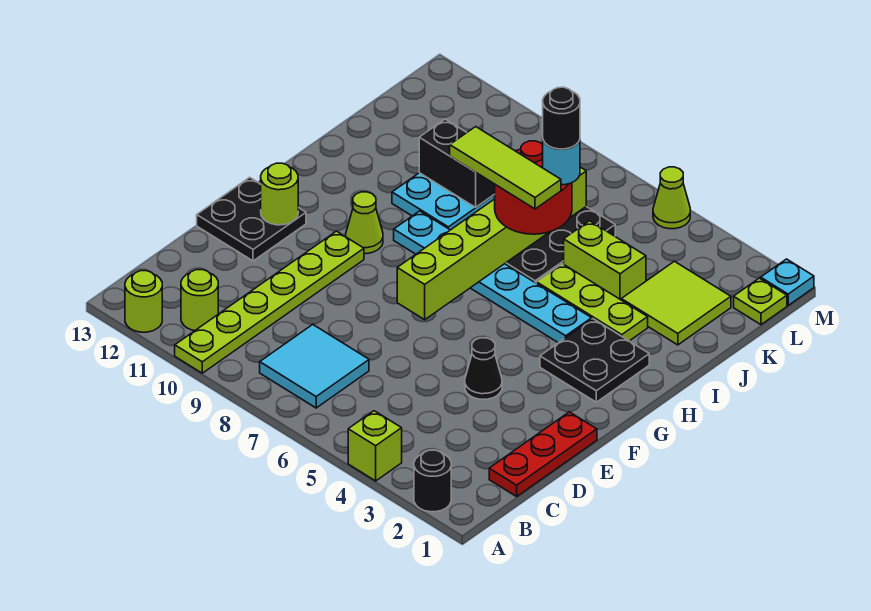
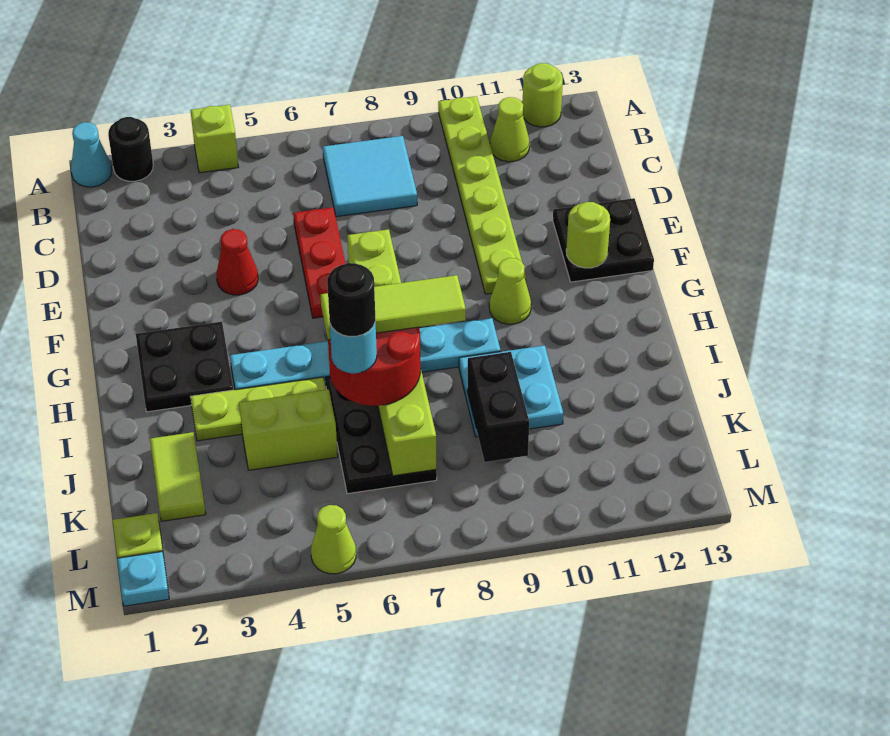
none -> cyan cone A1 level 1
lime round brick B11 level 1 -> lime cone B11 level 1
red plate C1:E1 level 1 -> red plate D6:F6 level 1
black cone E4 level 1 -> red cone E4 level 1
lime tile J2:K3 level 1 -> lime tile J2:K2 level 1
black brick J9:J10 level 2 -> black brick J9:K9 level 2

